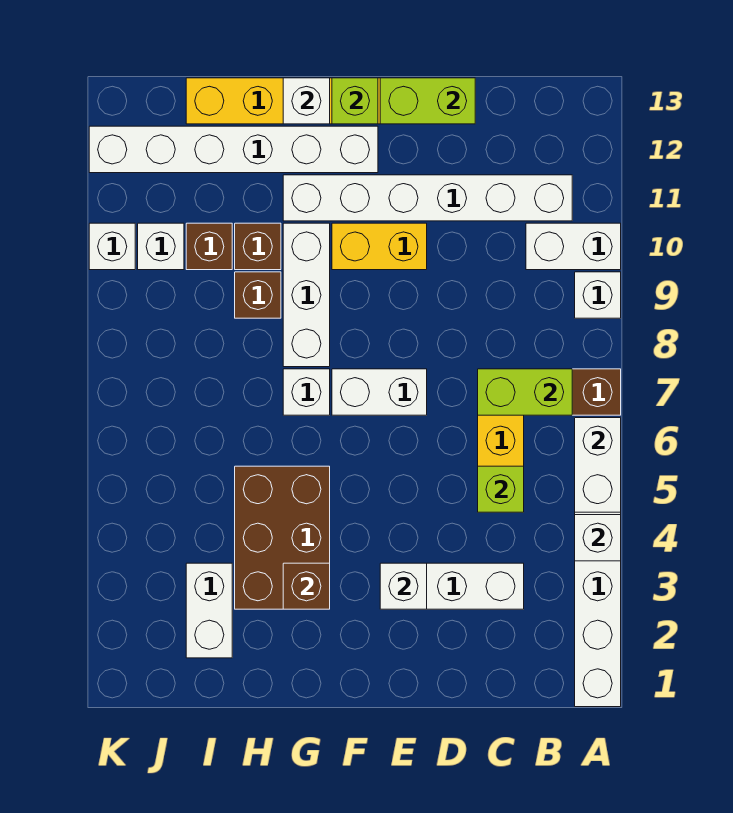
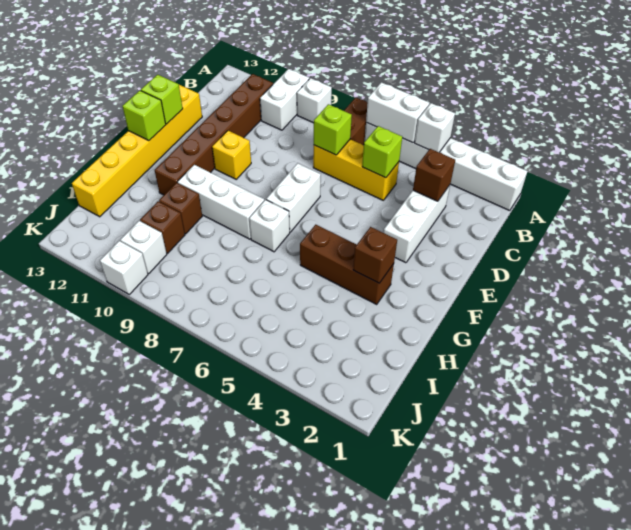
lime brick B7:C7 level 2 -> lime brick C7 level 2
white brick B11:G11 level 1 -> brown brick B11:G11 level 1
lime brick D13:E13 level 2 -> lime brick E13 level 2
white brick E3 level 2 -> none
yellow brick E10:F10 level 1 -> yellow brick E10 level 1
white brick F12:K12 level 1 -> none
brown brick G3:H5 level 1 -> brown brick G3:G5 level 1
white brick G13 level 2 -> none
brown brick H9 level 1 -> brown brick C3 level 2
white brick I2:I3 level 1 -> none

